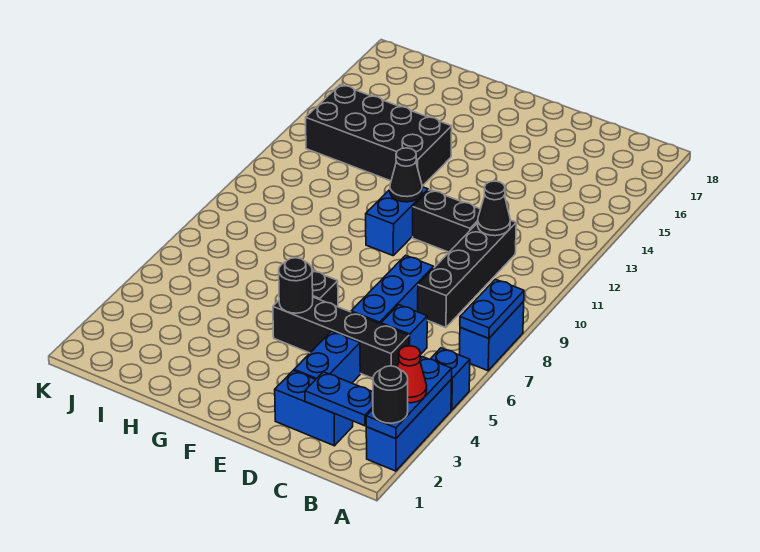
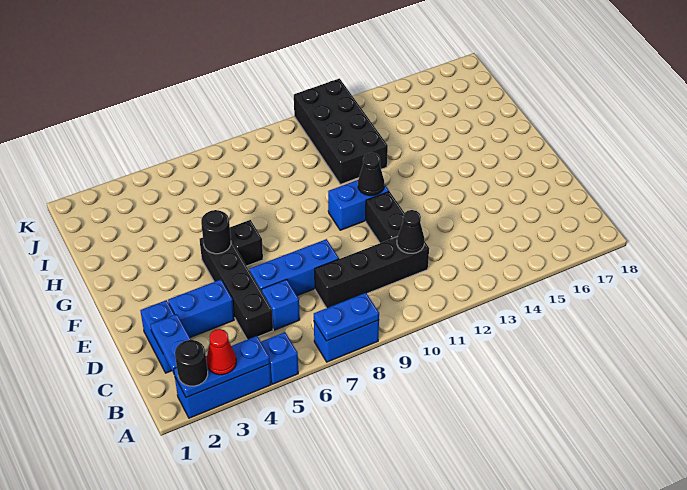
black brick G13:J14 level 1 -> black brick H11:K12 level 1

